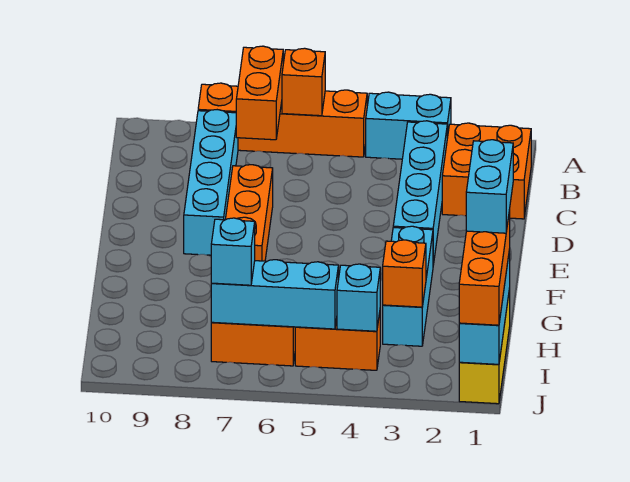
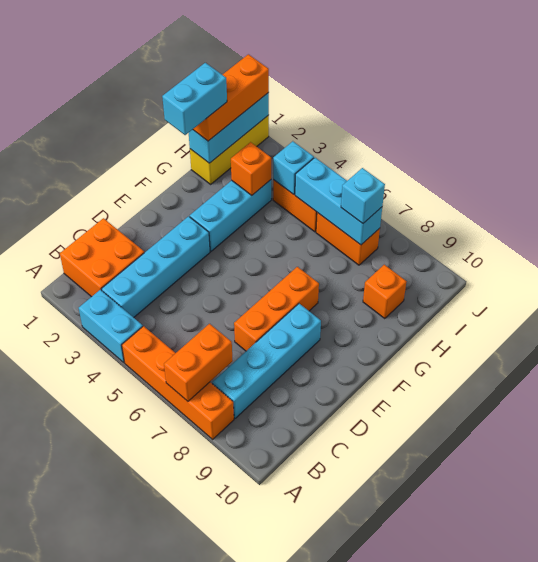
orange brick A6 level 2 -> orange brick H9 level 1

